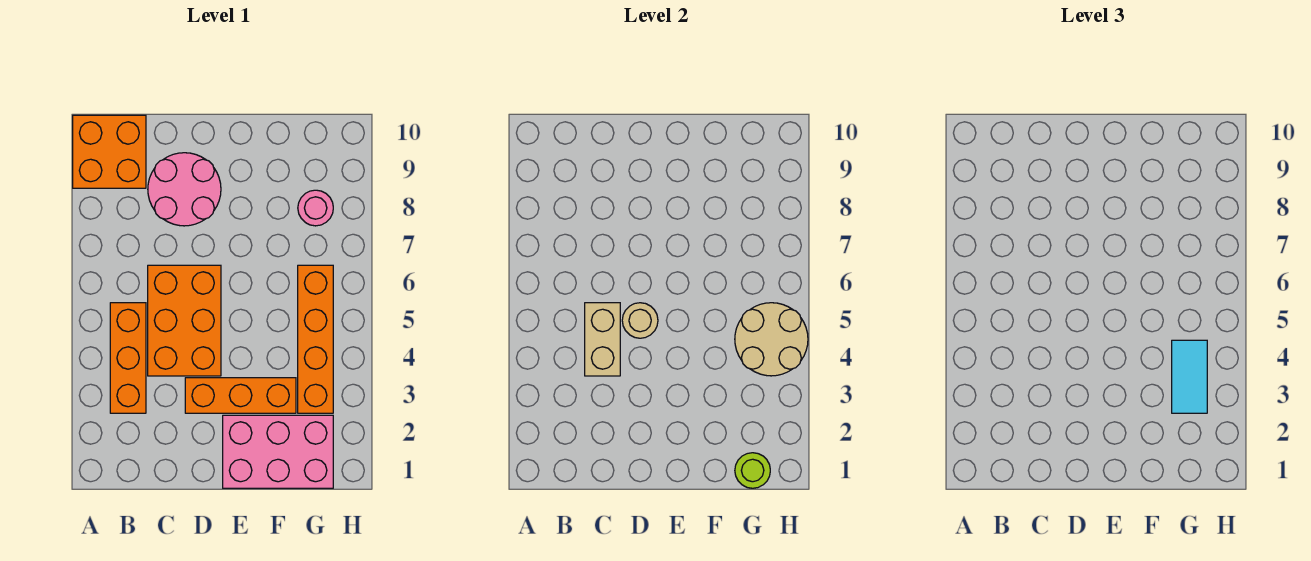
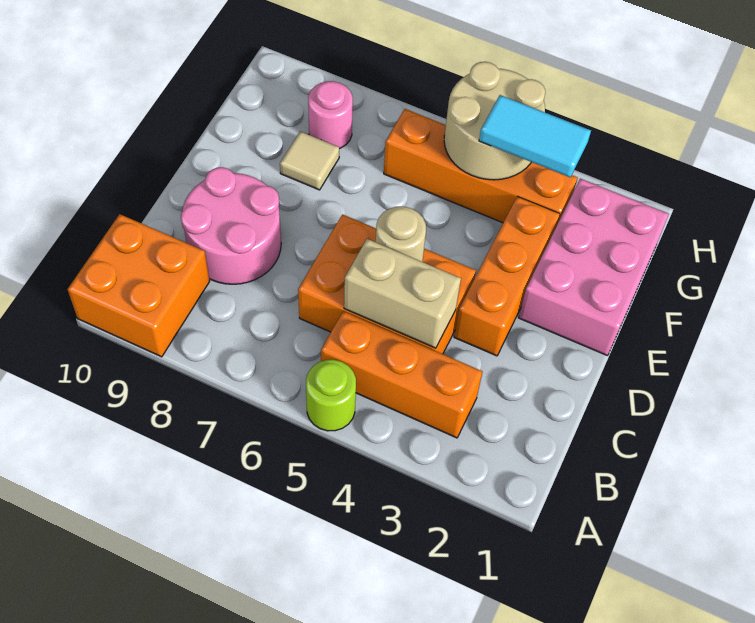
none -> tan tile F8 level 1
lime round brick G1 level 2 -> lime round brick A5 level 1

